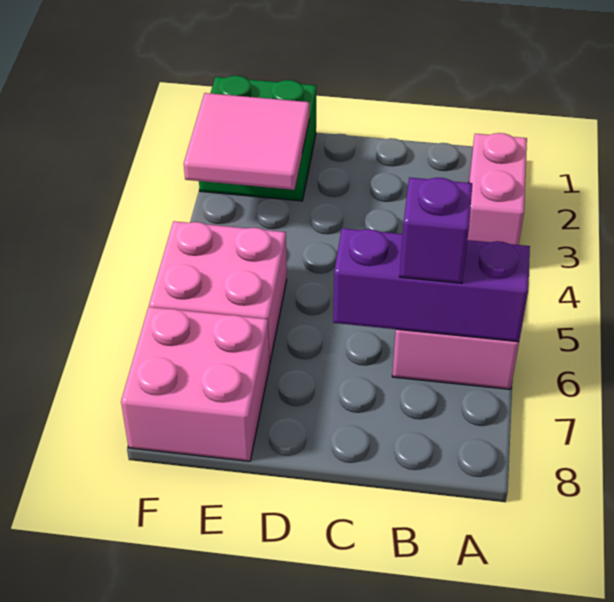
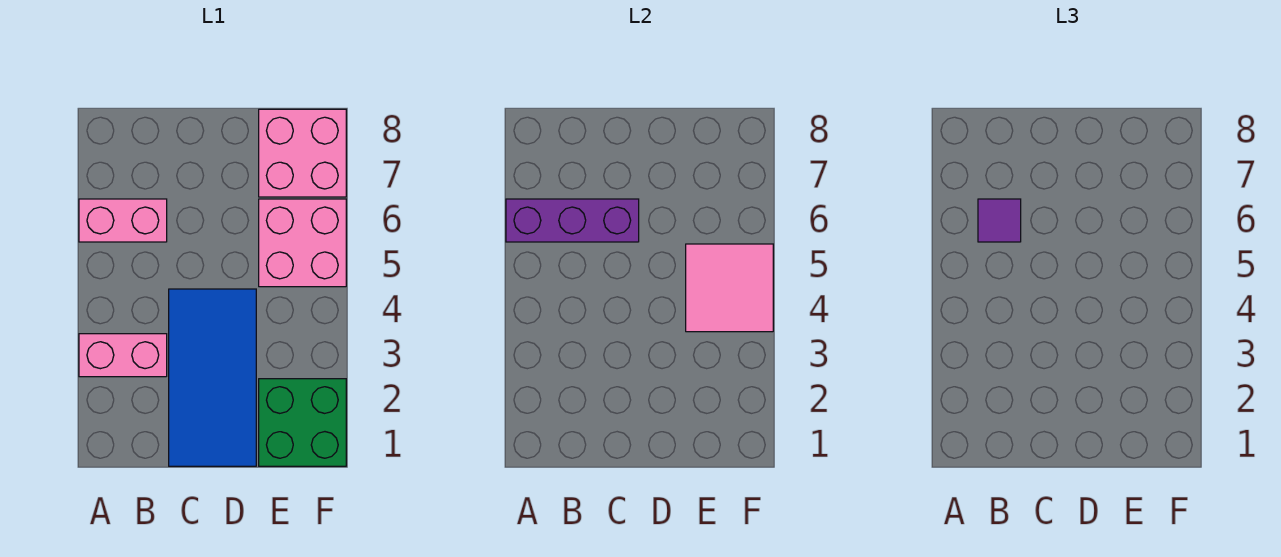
pink brick A2:A3 level 1 -> pink brick A3:B3 level 1
purple brick B6 level 3 -> purple tile B6 level 3
none -> blue tile C1:D4 level 1
pink tile E2:F3 level 2 -> pink tile E4:F5 level 2

